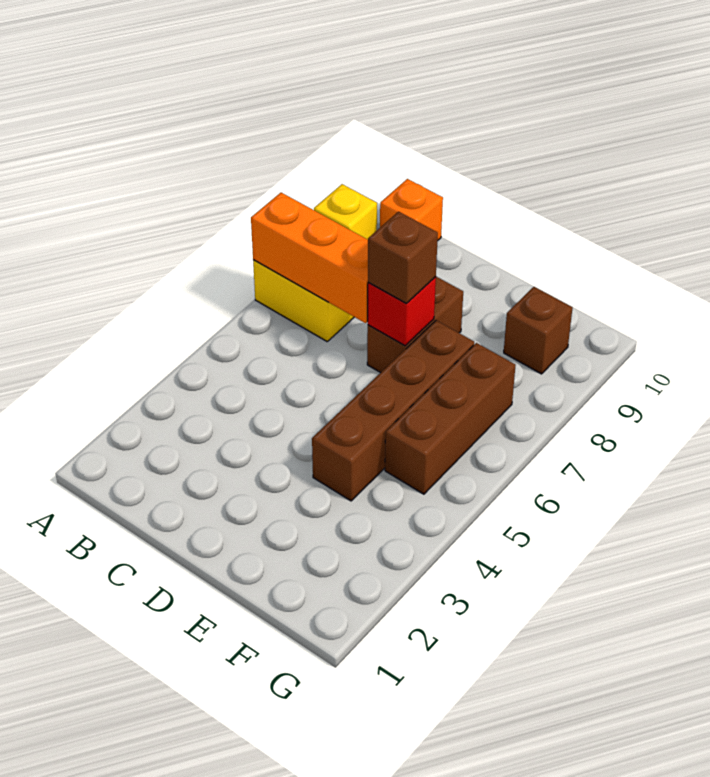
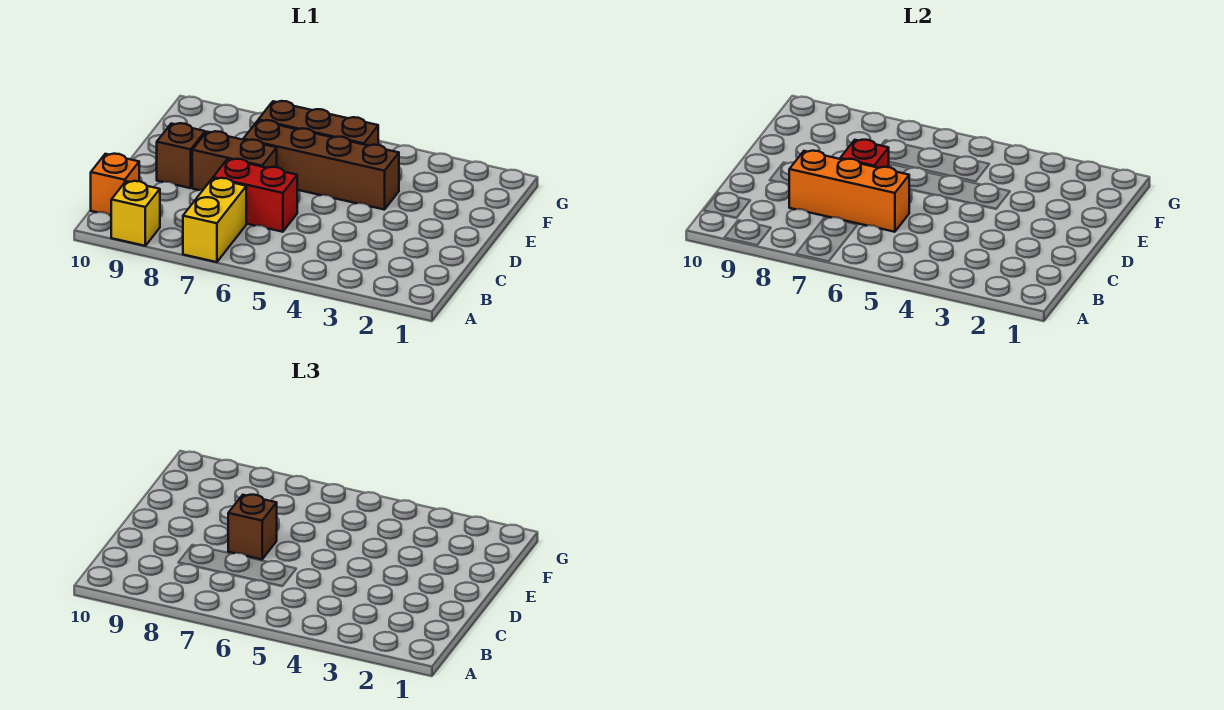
orange brick A7:C7 level 2 -> orange brick C6:C8 level 2
none -> red brick C6:C7 level 1
brown brick F9 level 1 -> brown brick D9 level 1

